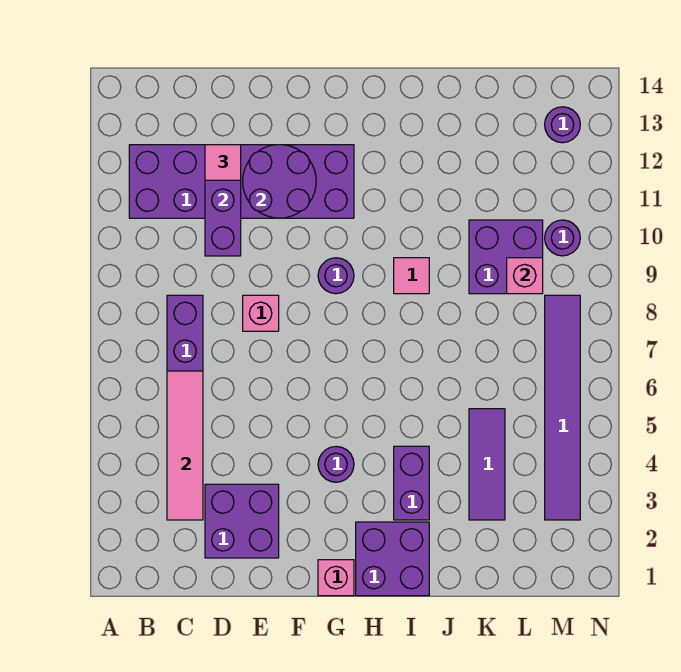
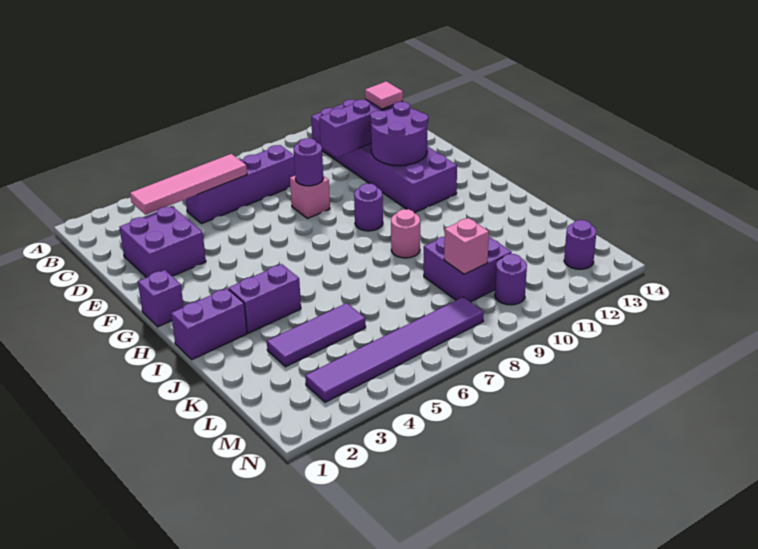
pink brick G1 level 1 -> purple brick G1 level 1
purple round brick G4 level 1 -> purple round brick E8 level 2
purple brick H1:I2 level 1 -> purple brick I1:I2 level 1
pink tile I9 level 1 -> pink round brick I9 level 1

